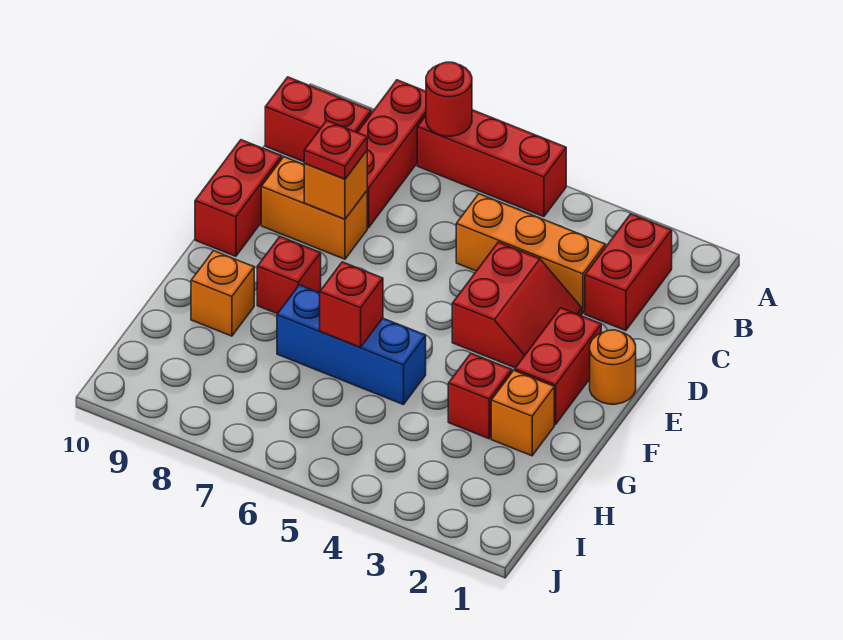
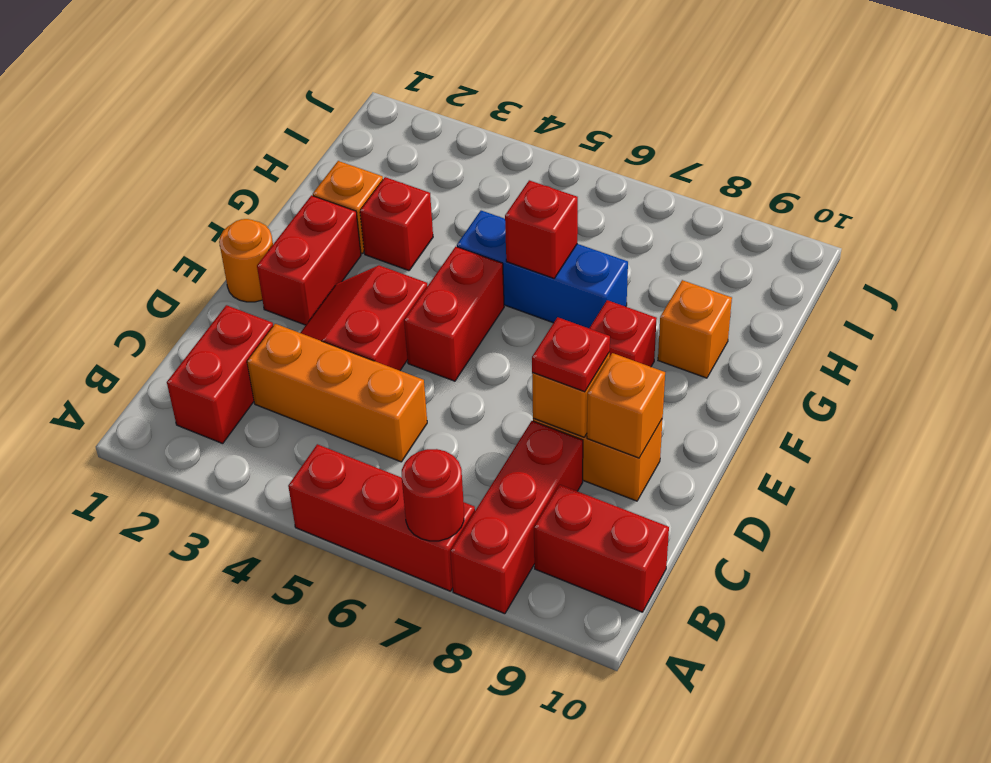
none -> orange brick D9 level 2
red brick D10:E10 level 1 -> red brick E5:F5 level 1

